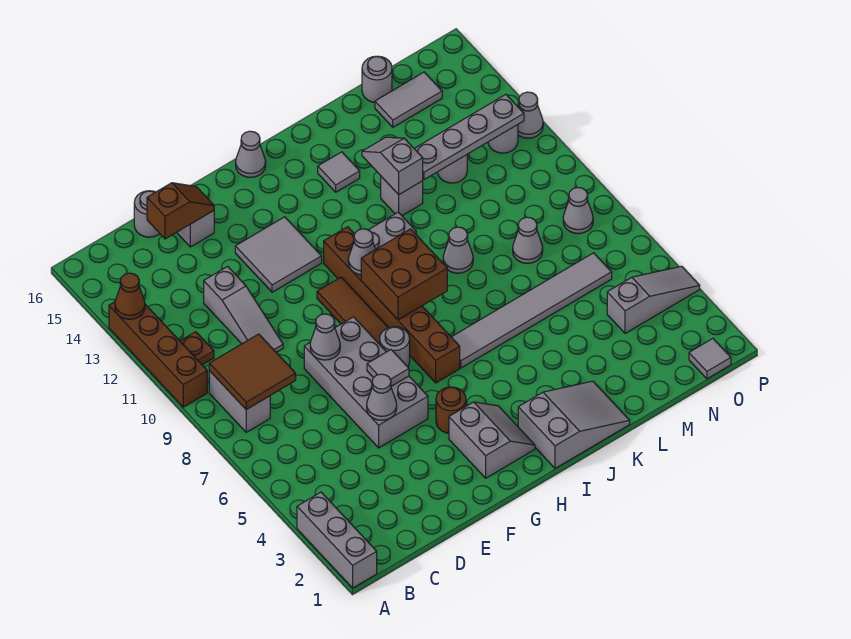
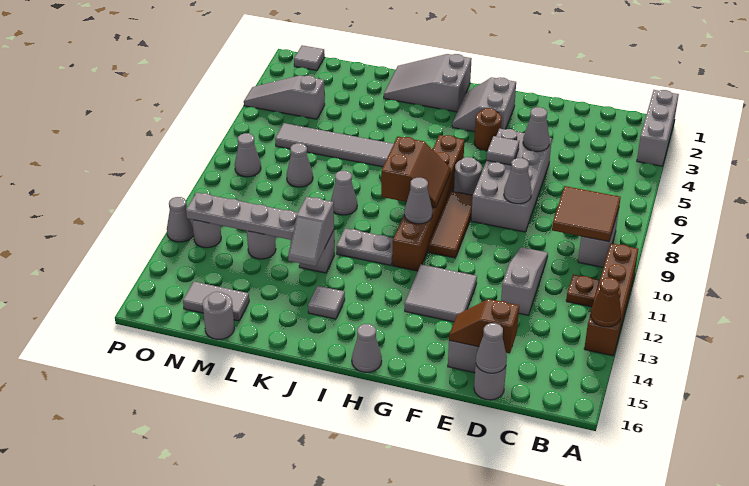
none -> grey cone D16 level 2
brown brick H8:I9 level 2 -> brown slope H8:I9 level 2 top I

